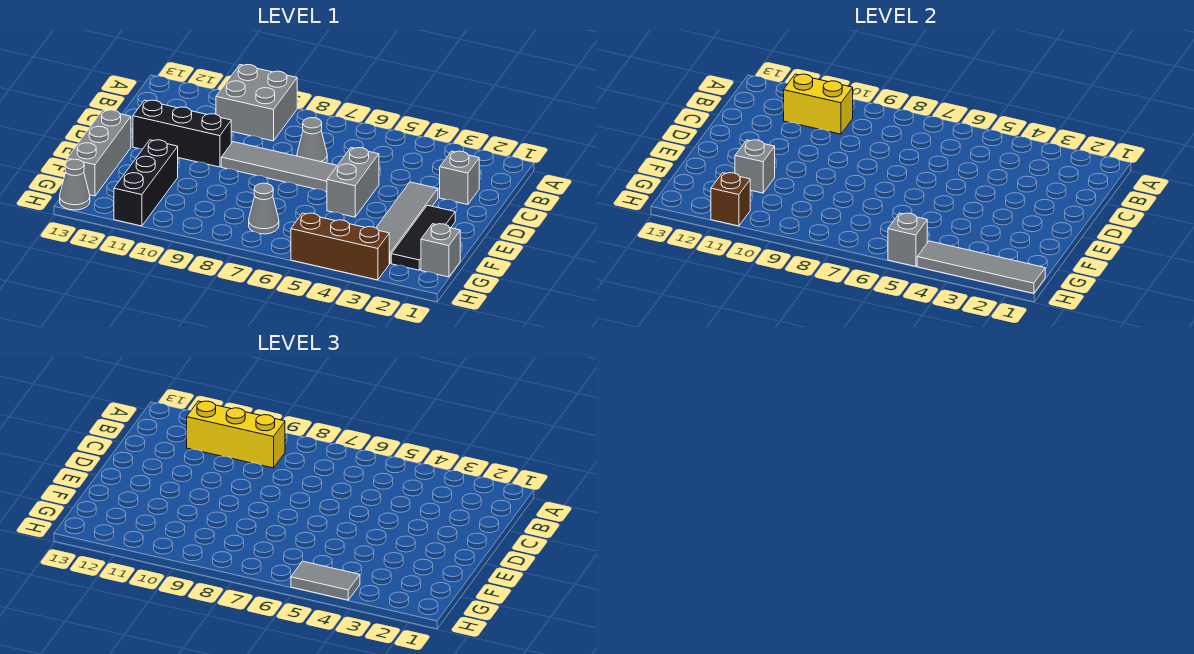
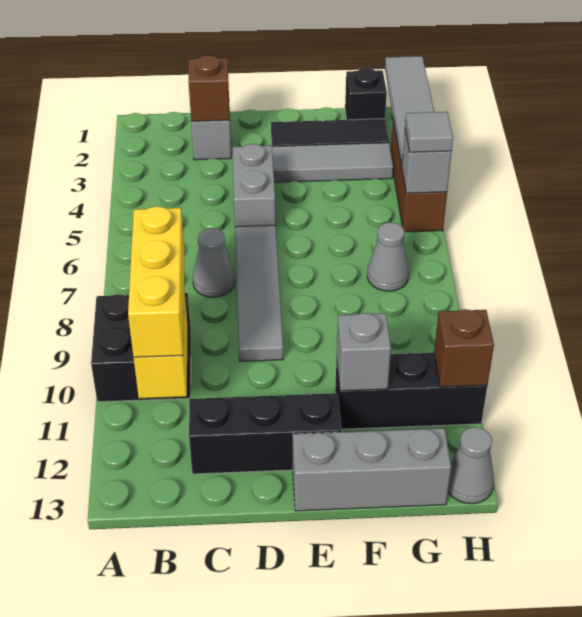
grey brick A9:B10 level 1 -> black brick A9:B10 level 1
none -> brown brick C2 level 2
grey brick D5:E5 level 1 -> grey brick D4:D5 level 1
black brick D10:D12 level 1 -> black brick C12:E12 level 1
grey brick G1 level 1 -> black brick G1 level 1
grey tile H4:H5 level 3 -> grey tile H5 level 3

